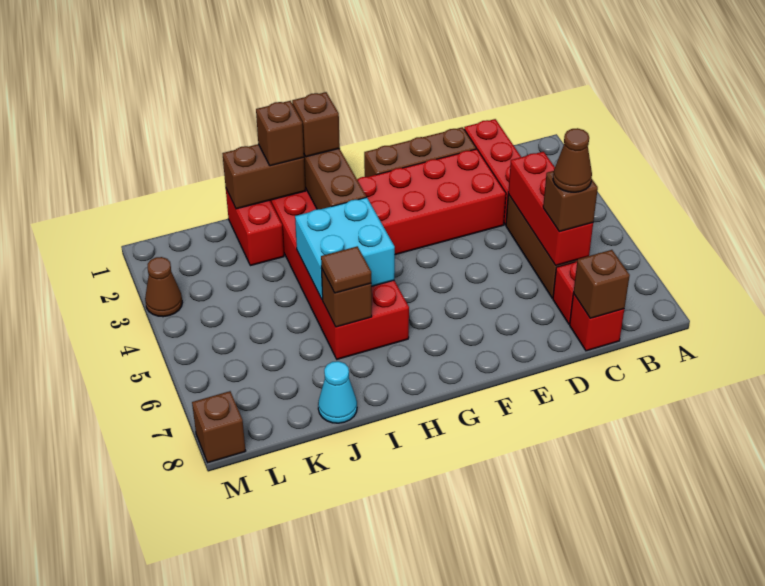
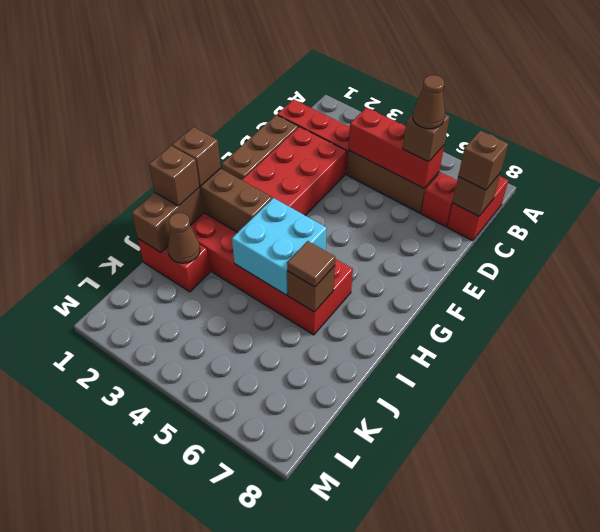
red brick C8 level 1 -> red brick B8:C8 level 1
cyan cone J8 level 1 -> none
brown cone M3 level 1 -> brown cone J2 level 2
brown brick M8 level 1 -> brown brick C8 level 3

